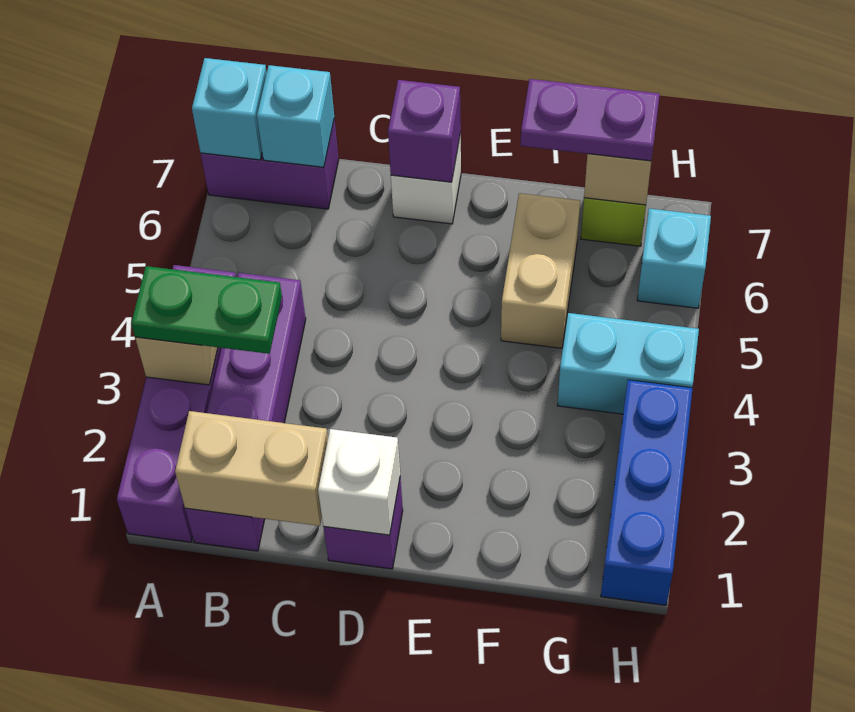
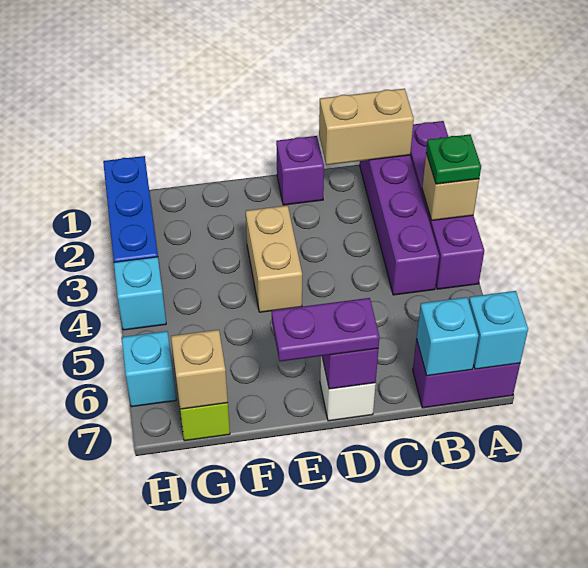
green plate A3:B3 level 3 -> green plate A3 level 3
white brick D1 level 2 -> none
tan brick F5:F6 level 1 -> tan brick E3:E4 level 1
purple plate F7:G7 level 3 -> purple plate D7:E7 level 3
cyan brick G4:H4 level 1 -> cyan brick H4 level 1

